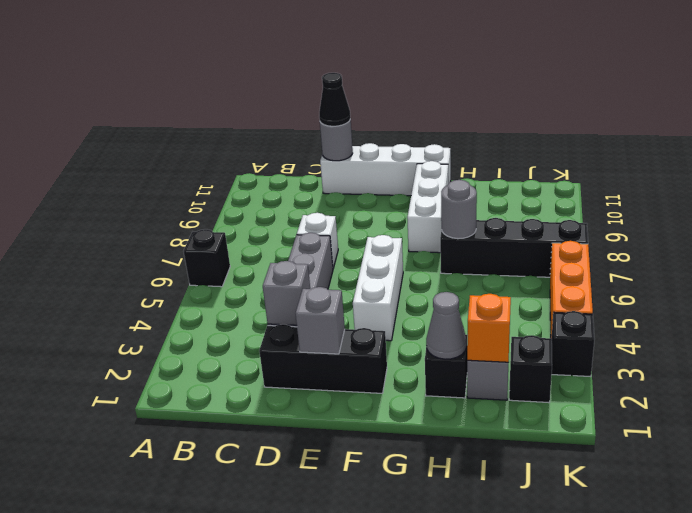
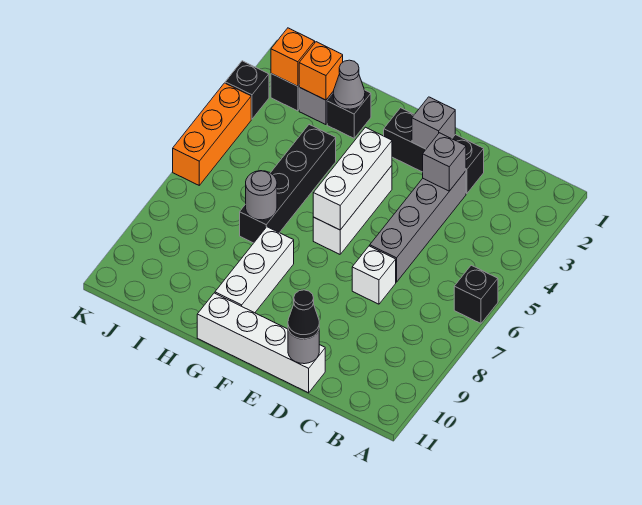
none -> white brick F4:F6 level 2
black brick H7:K7 level 1 -> black brick H4:H7 level 1
none -> orange brick J2 level 2

